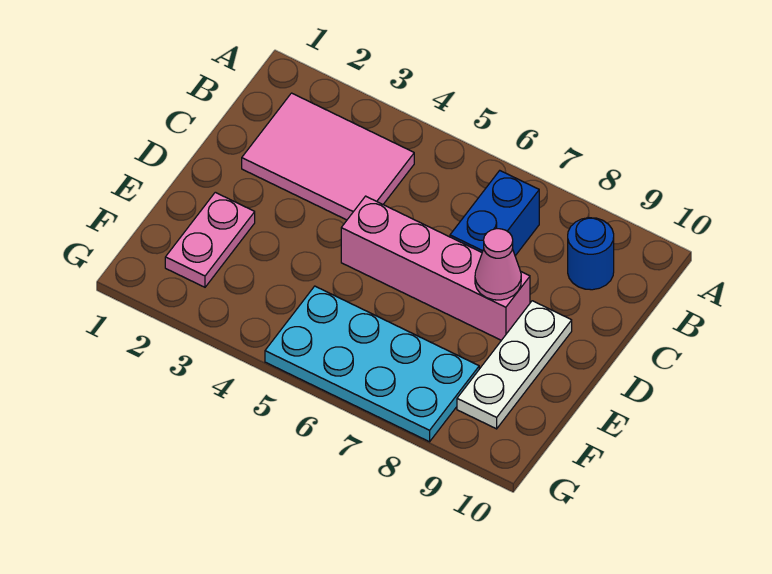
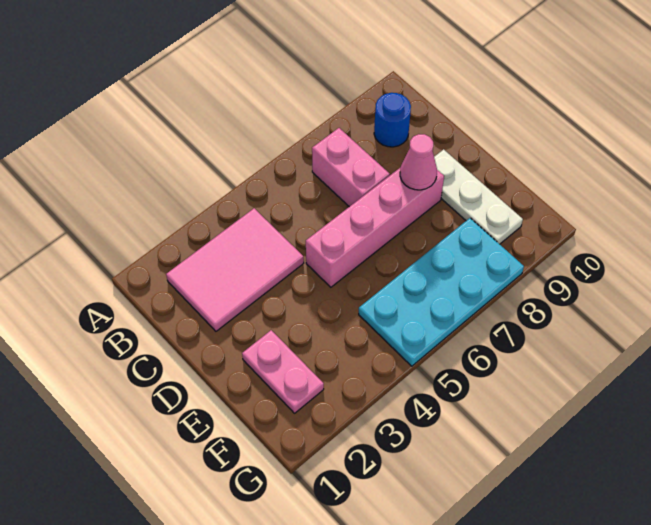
blue brick B7:C7 level 1 -> pink brick B7:C7 level 1

